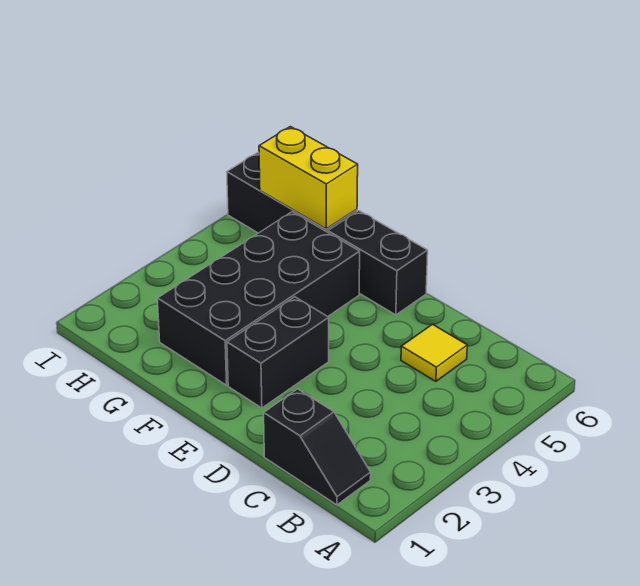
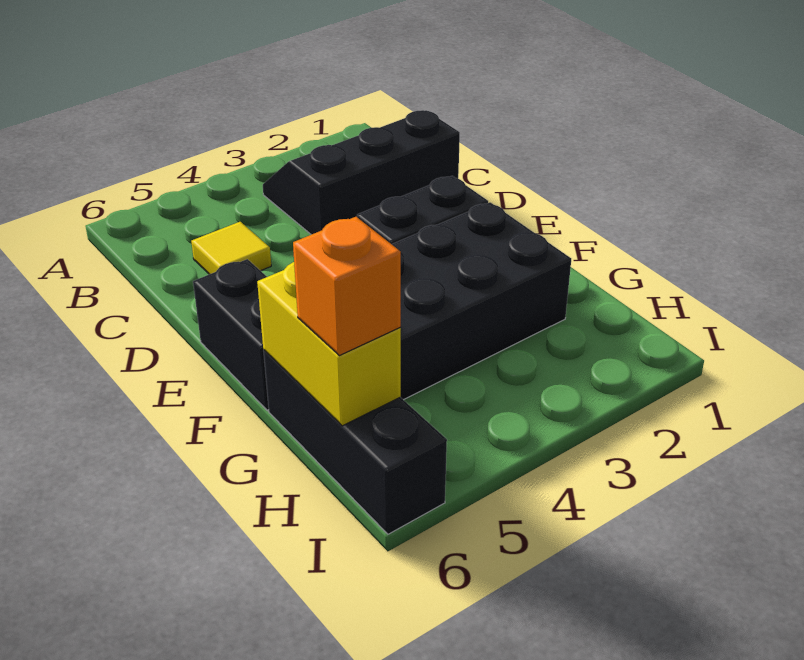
black slope B1:C1 level 1 top C -> black slope B1:C3 level 1 top C
none -> orange brick H6 level 3

